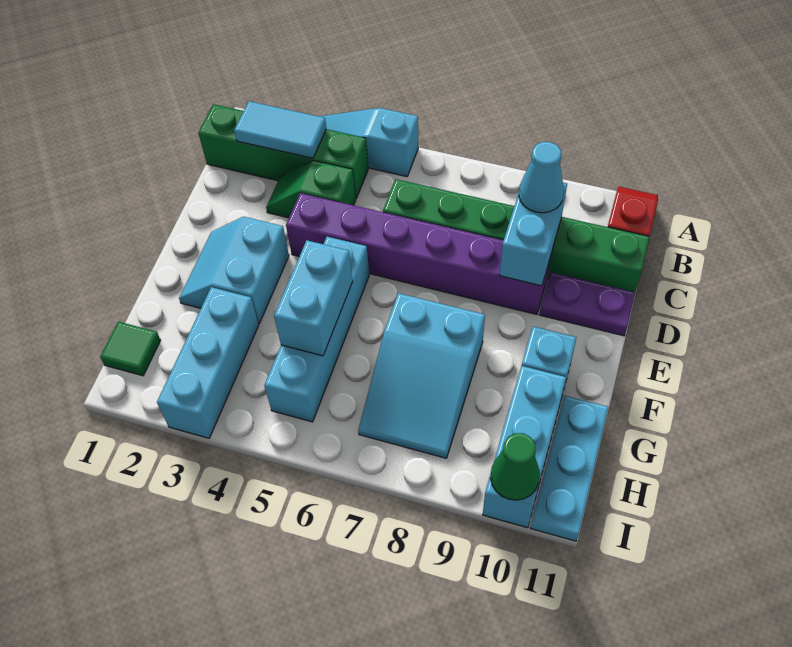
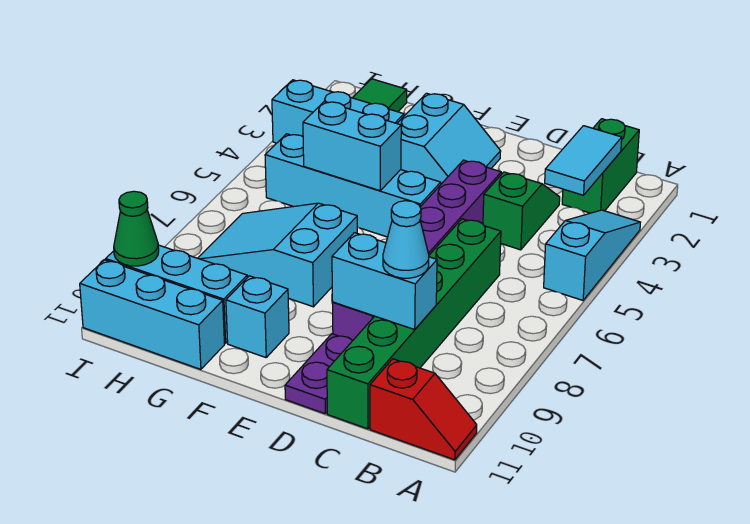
green brick B1:B4 level 1 -> green brick B1:B2 level 1
cyan slope E2:F3 level 1 top 3 -> cyan slope E2:F3 level 1 top F
cyan plate G11:I11 level 1 -> cyan brick G11:I11 level 1

